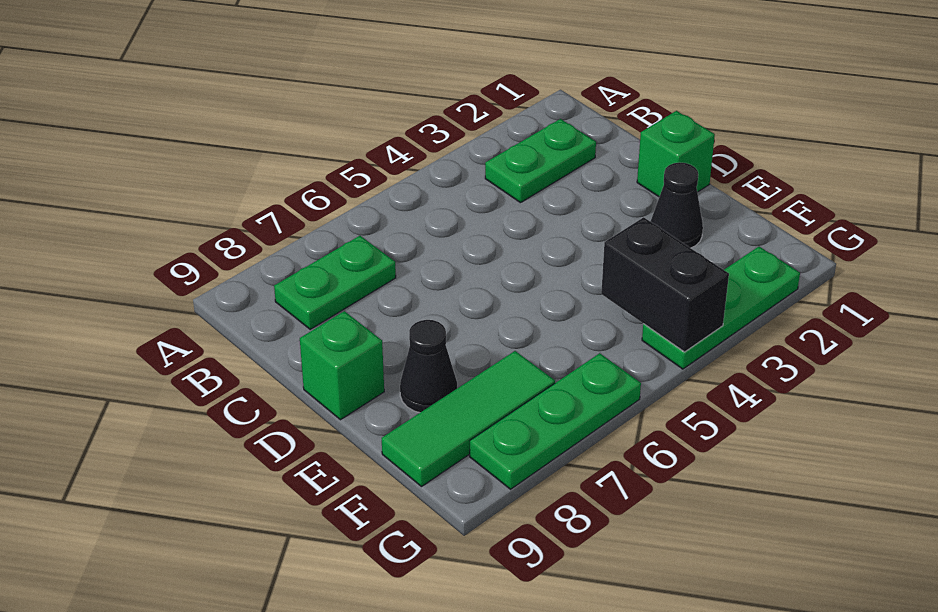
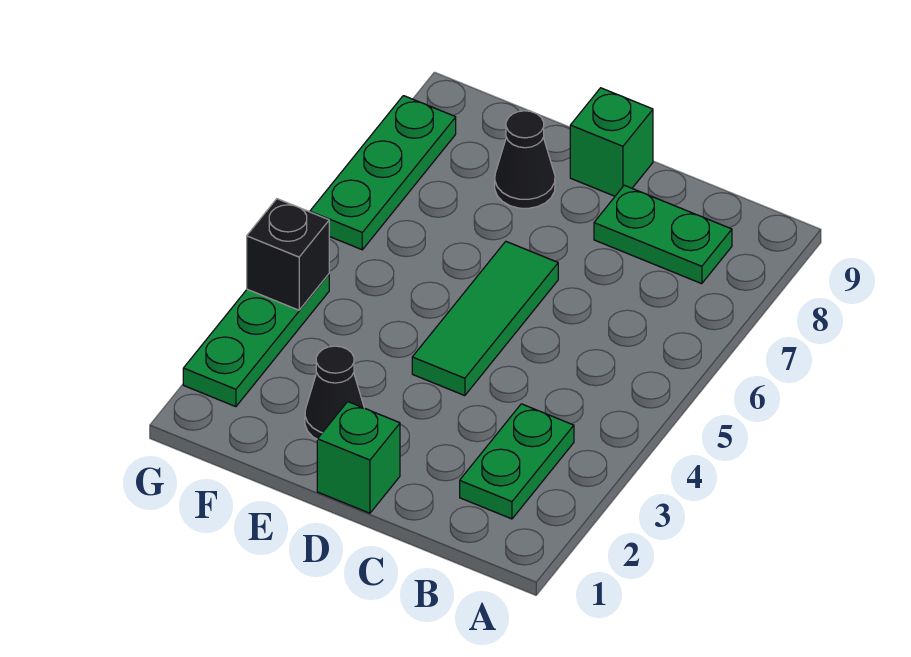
green plate B7:B8 level 1 -> green plate B8:C8 level 1
black brick F4:G4 level 2 -> black brick G4 level 2
green tile F7:F9 level 1 -> green tile D4:D6 level 1

